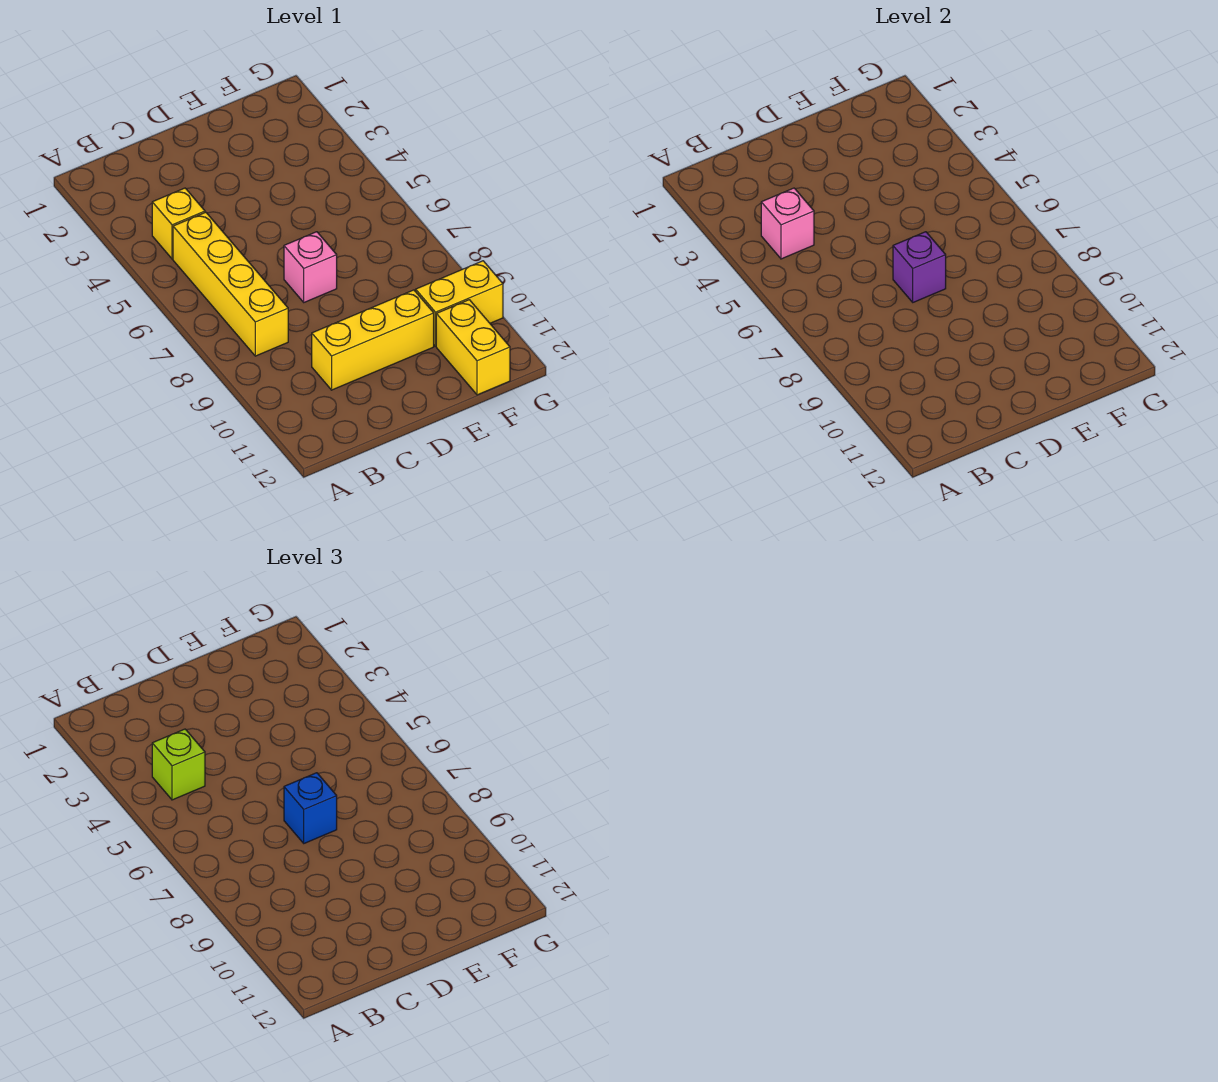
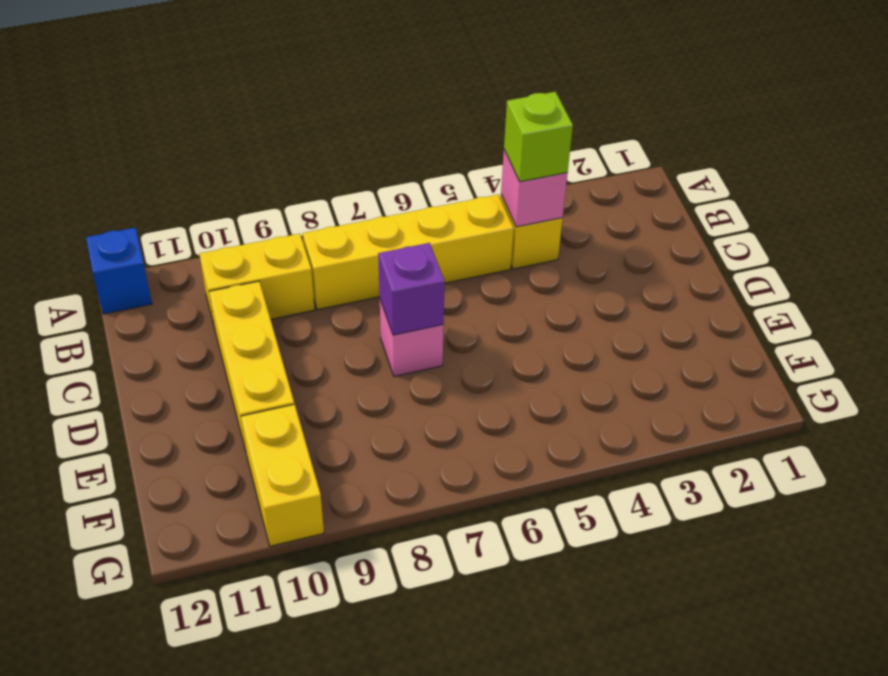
blue brick D7 level 3 -> blue brick A12 level 1
yellow brick F11:F12 level 1 -> yellow brick B9:B10 level 1

